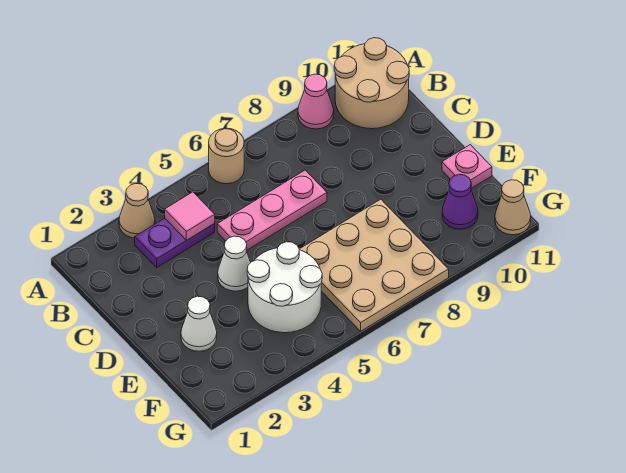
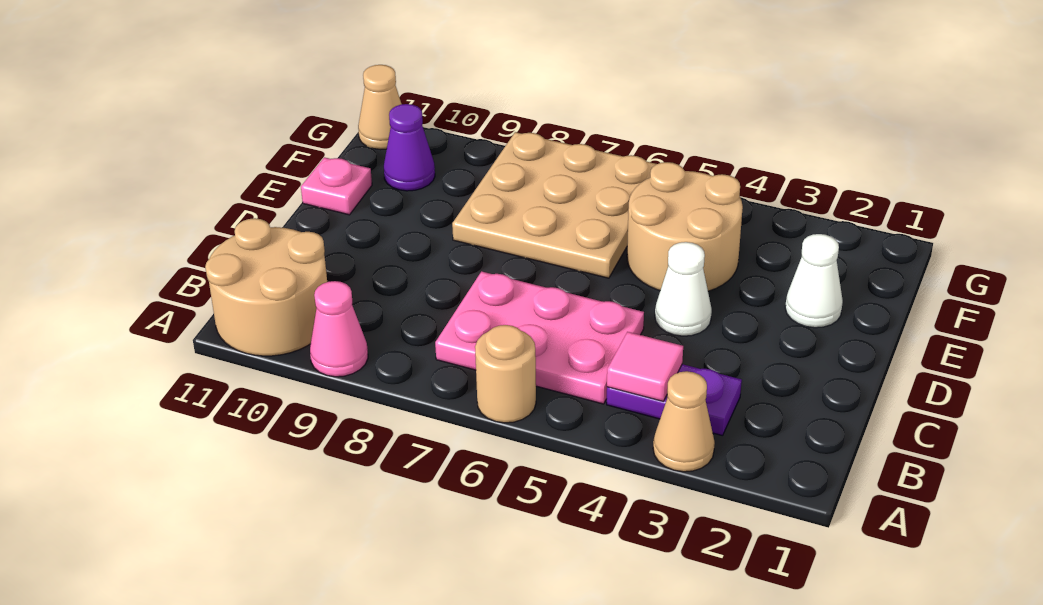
pink plate C5:C7 level 1 -> pink plate B5:C7 level 1
white round brick E4:F5 level 1 -> tan round brick E4:F5 level 1

